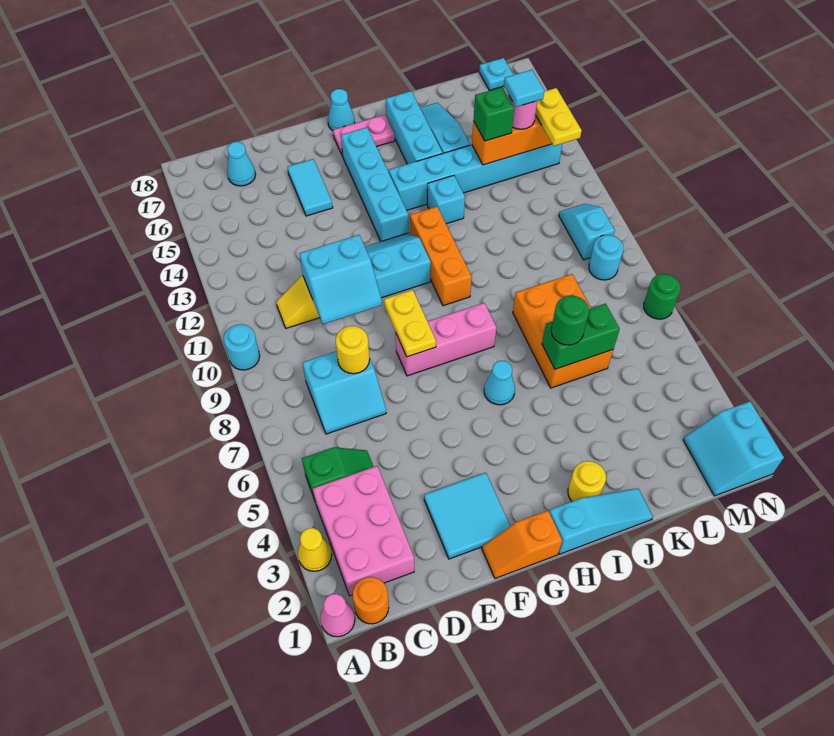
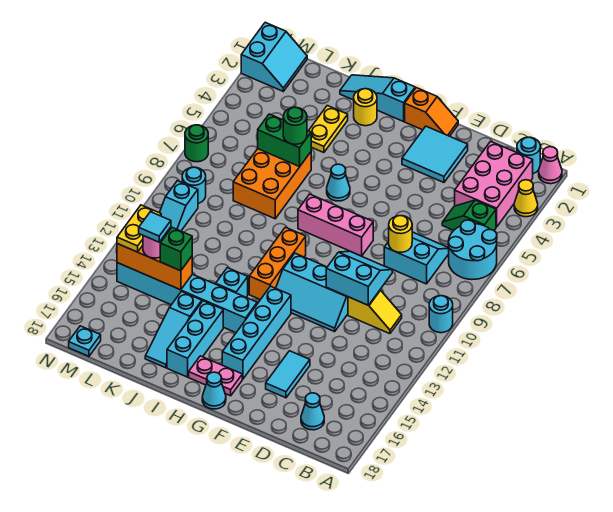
none -> cyan round brick A6:B7 level 1
orange round brick B1 level 1 -> cyan round brick B1 level 1
yellow plate F8:F9 level 2 -> yellow plate J3:J4 level 1

